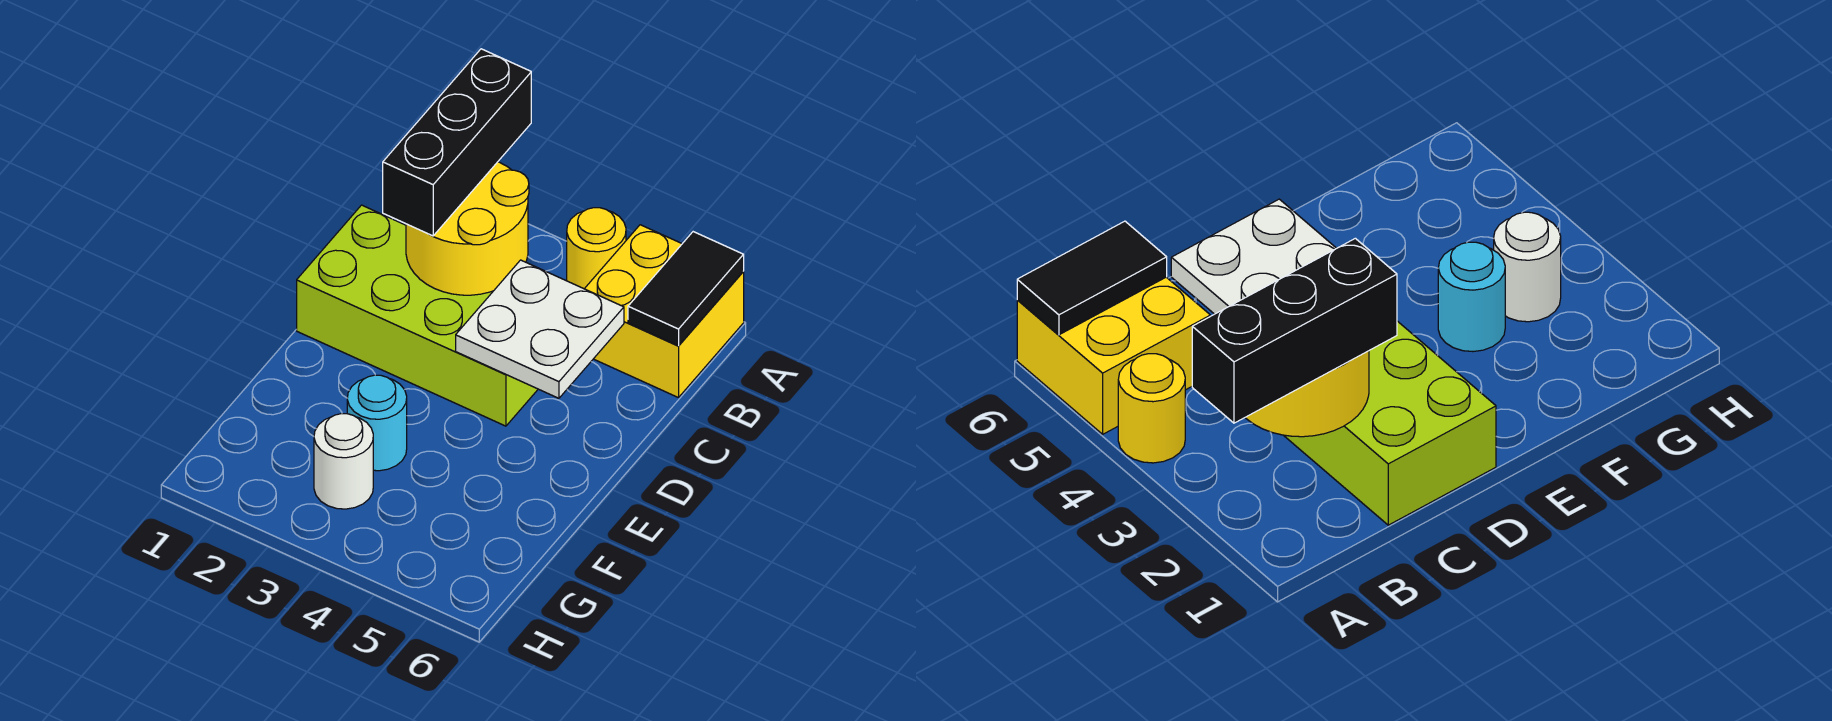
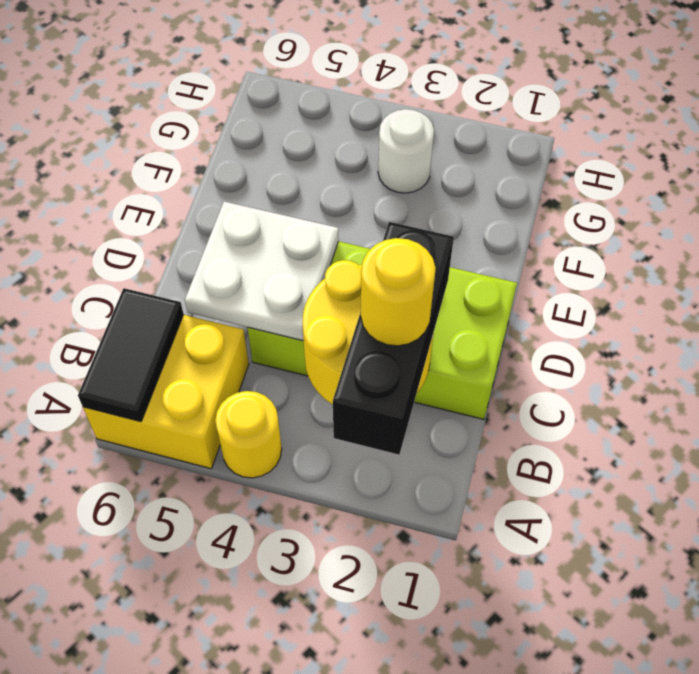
none -> yellow round brick B2 level 4
cyan round brick F3 level 1 -> none

